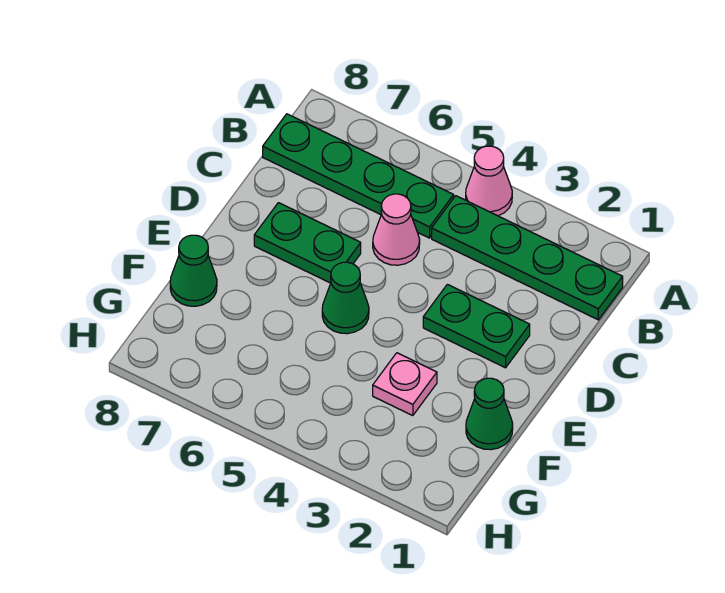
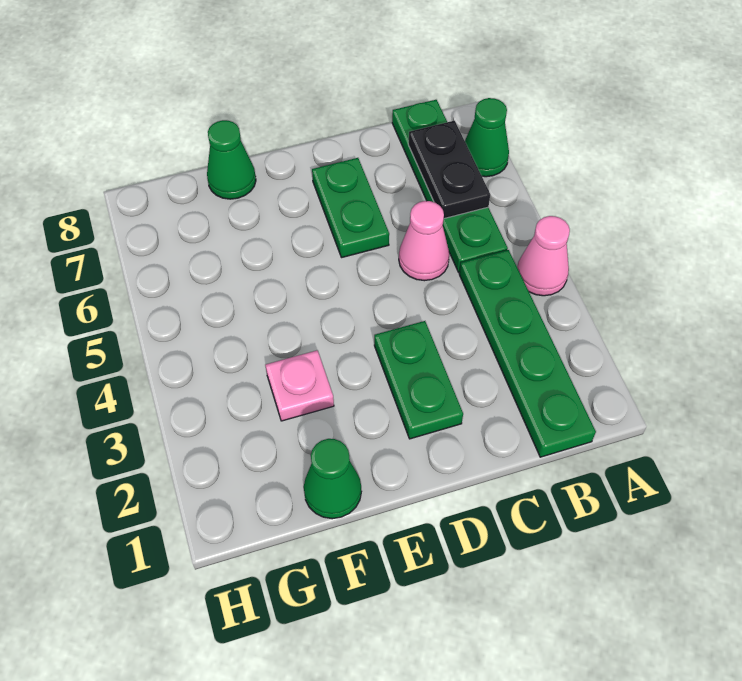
none -> black plate B6:B7 level 2
green cone E5 level 1 -> green cone A7 level 1

